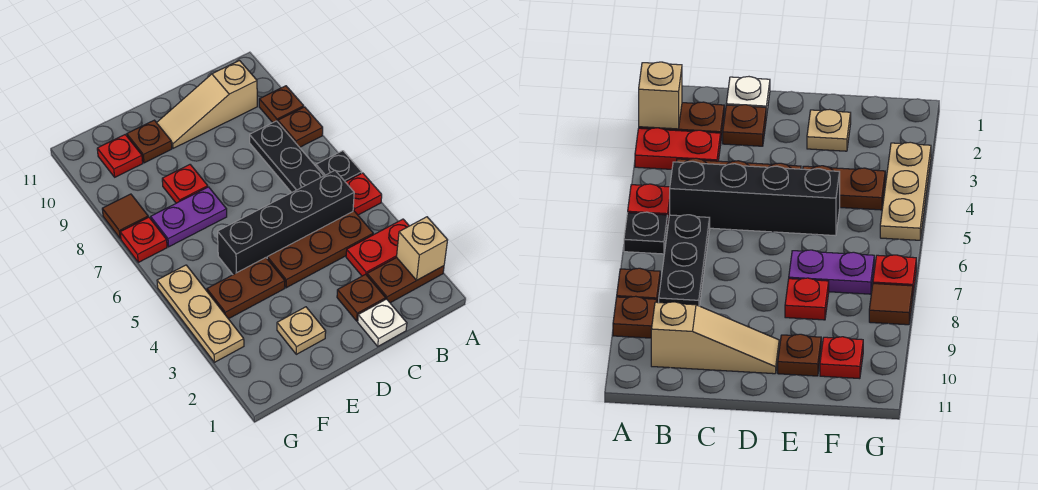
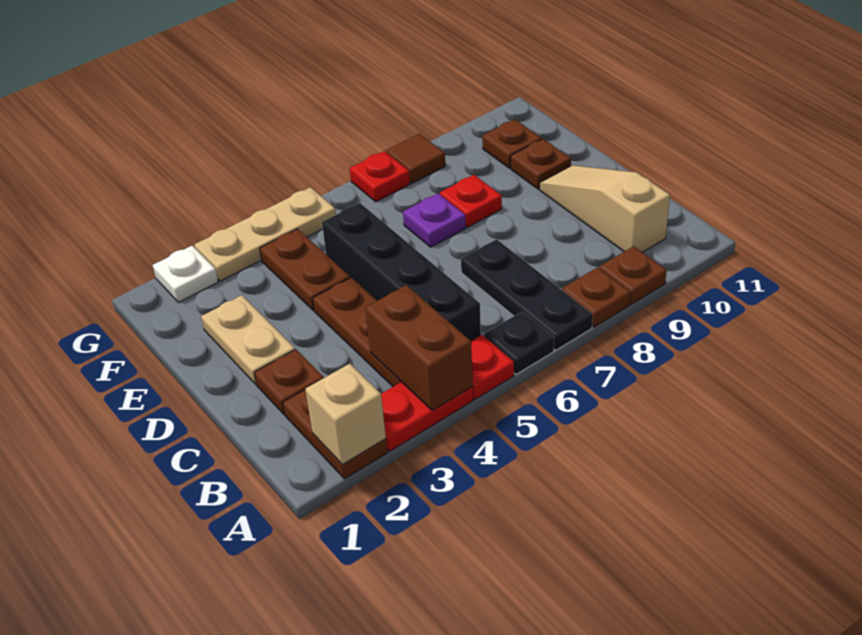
red plate A3:B3 level 1 -> red plate A3:A4 level 1
none -> brown brick A4:B4 level 2
black plate B6:B8 level 1 -> black plate A7:C7 level 1
white plate C1 level 1 -> white plate G2 level 1
tan plate E2 level 1 -> tan plate D2:E2 level 1
purple plate E7:F7 level 1 -> purple plate E7 level 1
red plate F10 level 1 -> brown plate F10 level 1

